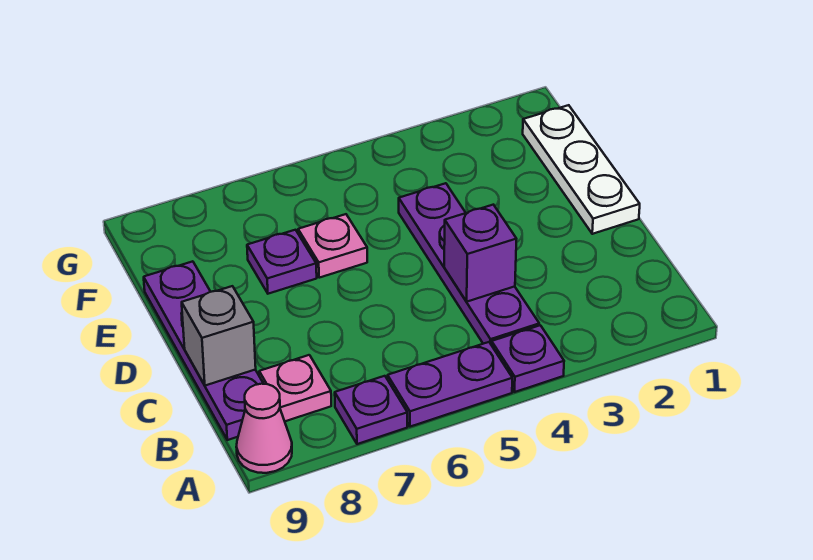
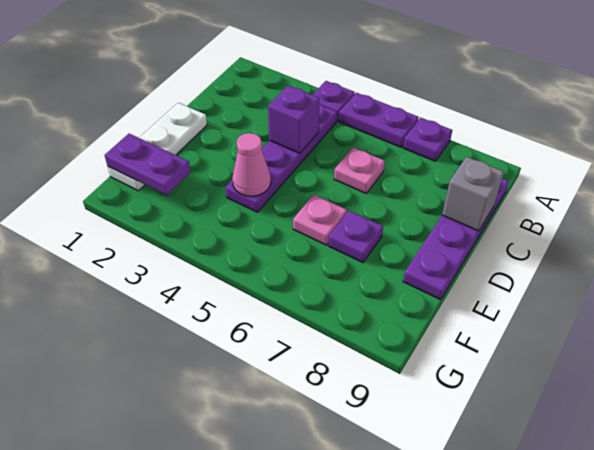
pink cone A9 level 1 -> pink cone E4 level 2
pink plate B8 level 1 -> pink plate C6 level 1
none -> purple plate F1:F2 level 2

